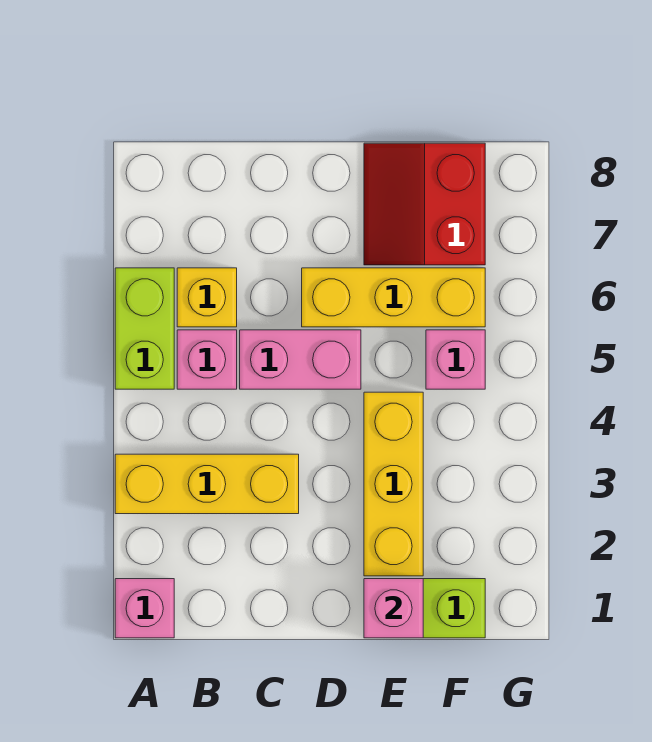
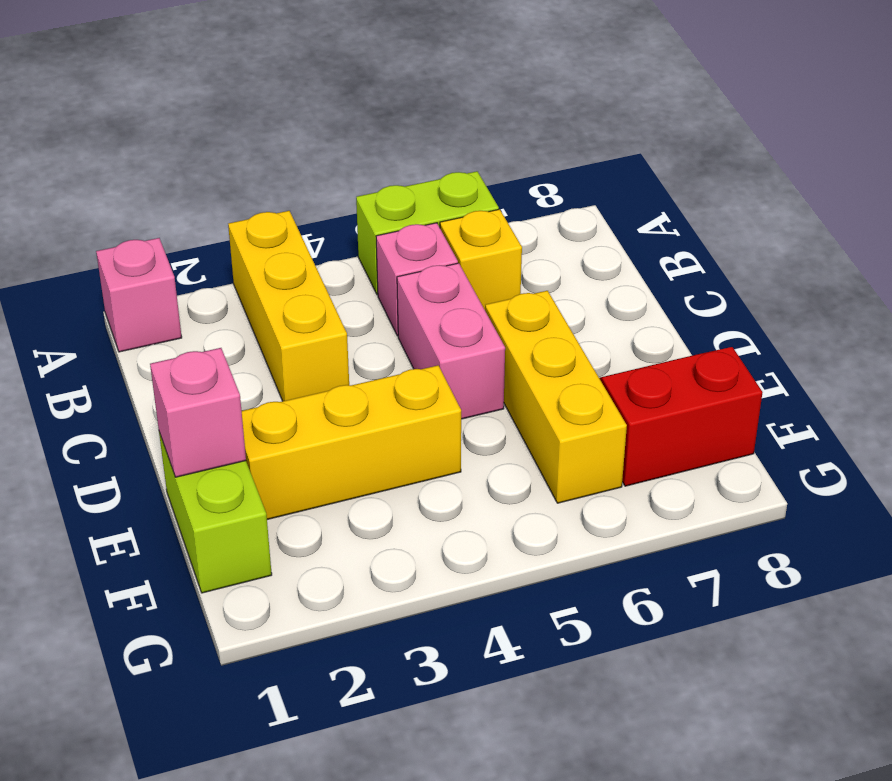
pink brick F5 level 1 -> none

